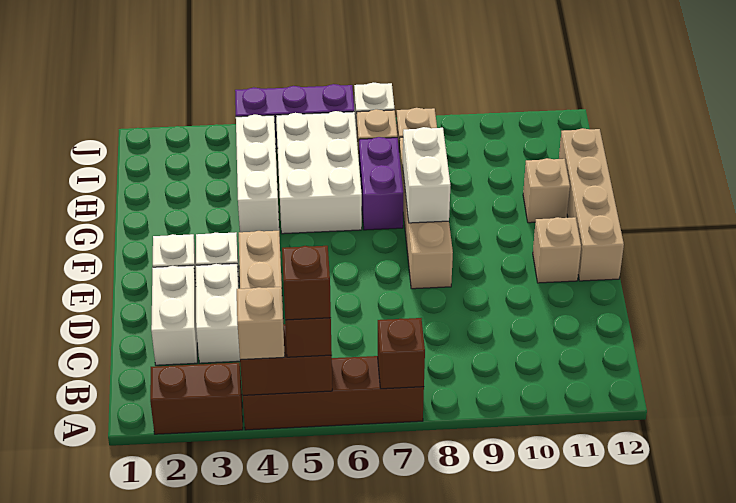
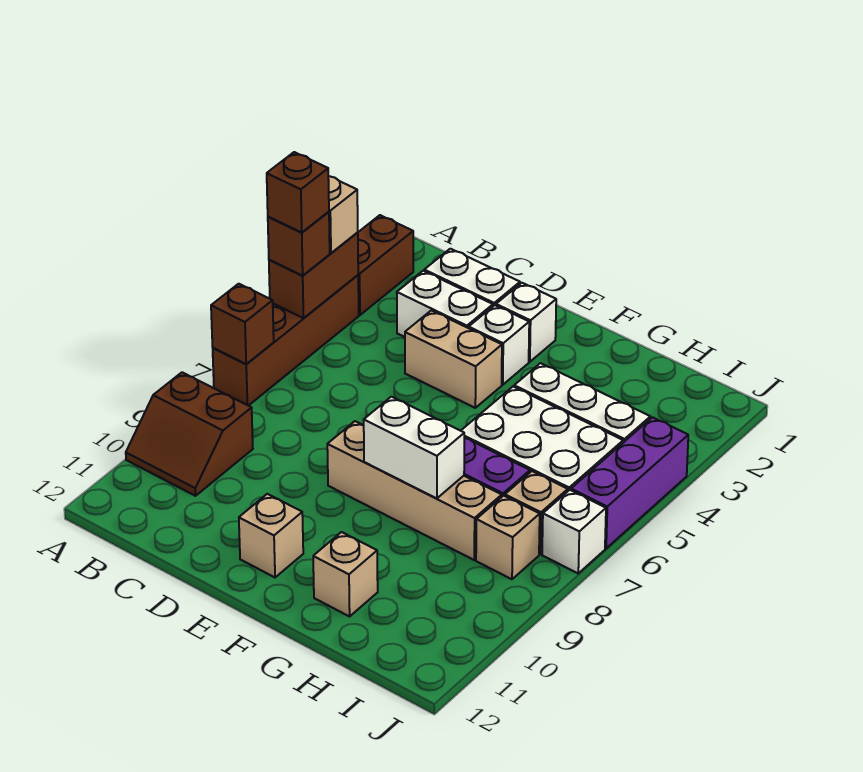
none -> brown slope A9:B10 level 1 top 9
tan brick E12:H12 level 1 -> none

